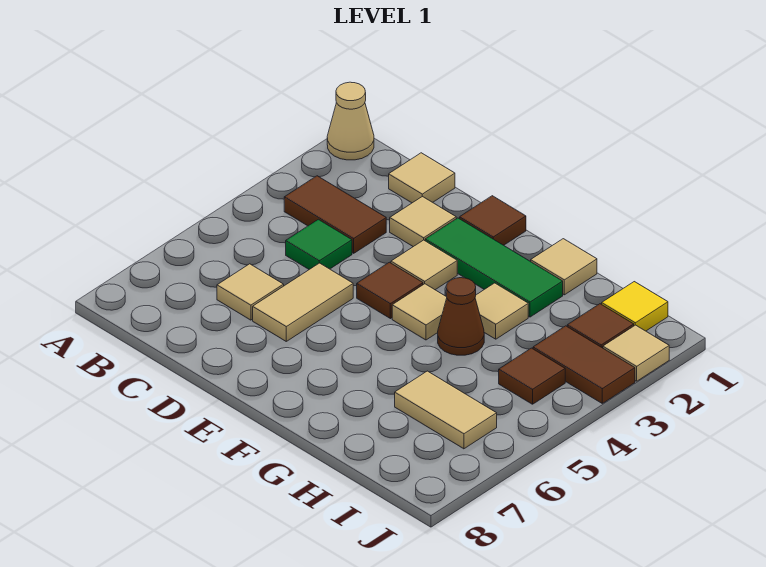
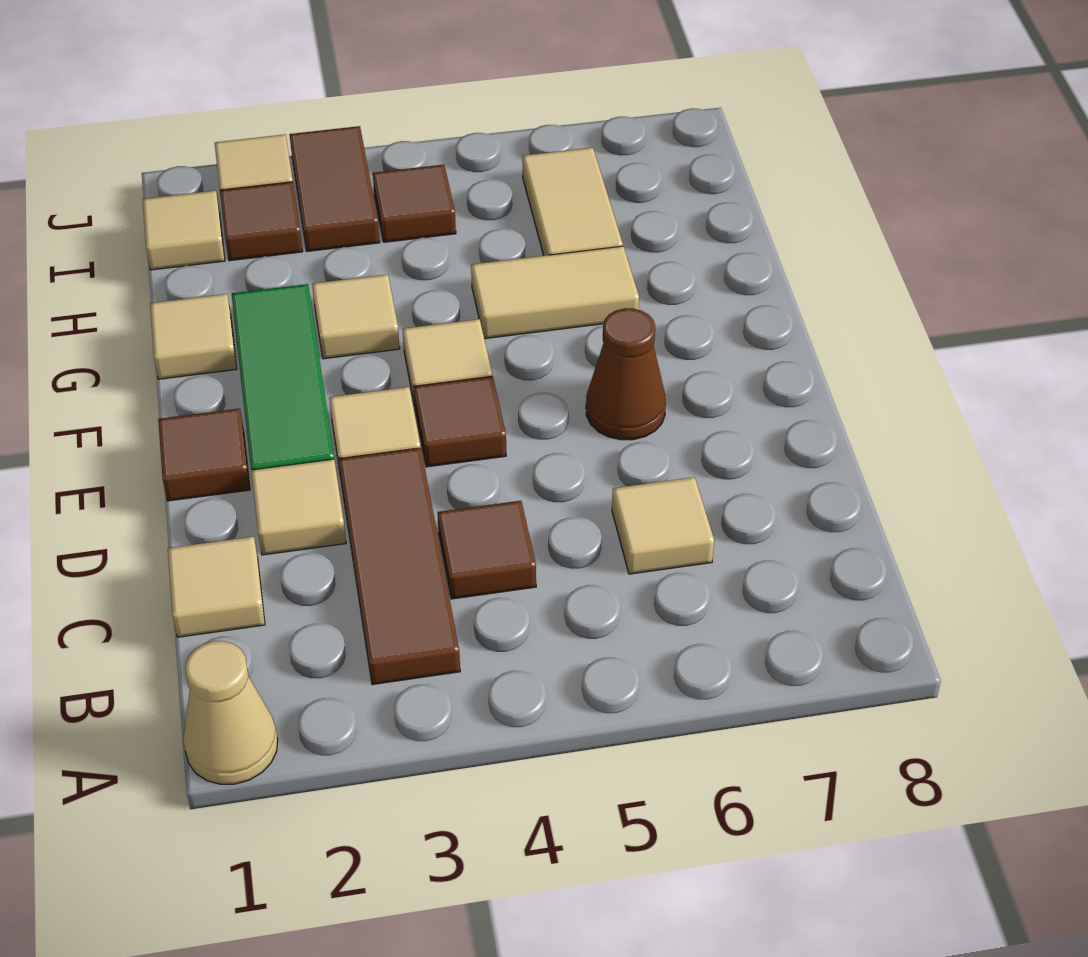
brown tile B3:C3 level 1 -> brown tile B3:D3 level 1
green tile C4 level 1 -> brown tile C4 level 1
tan tile D5:D6 level 1 -> tan tile G5:G6 level 1
brown cone G4 level 1 -> brown cone E6 level 1
yellow tile I1 level 1 -> tan tile I1 level 1

